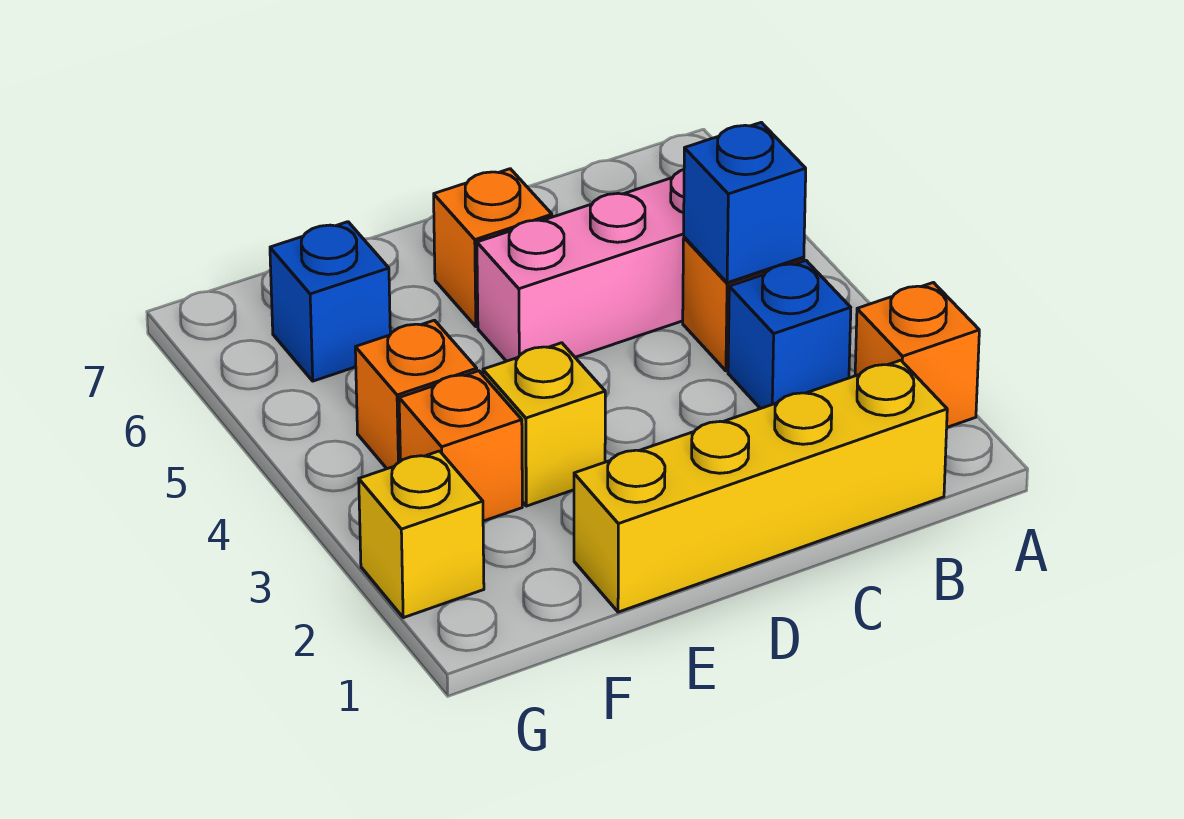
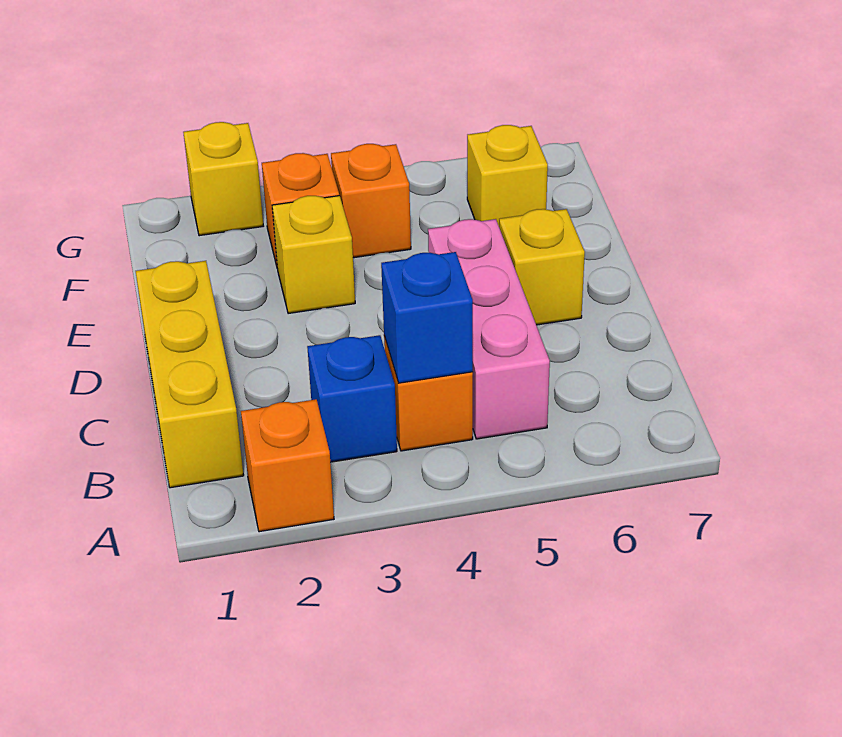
yellow brick B1:E1 level 1 -> yellow brick B1:D1 level 1
orange brick D6 level 1 -> yellow brick D6 level 1
blue brick F6 level 1 -> yellow brick F6 level 1

